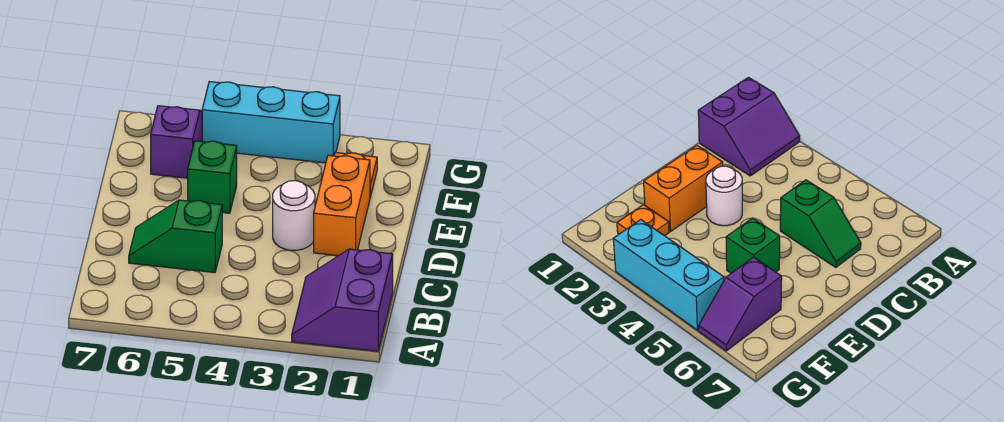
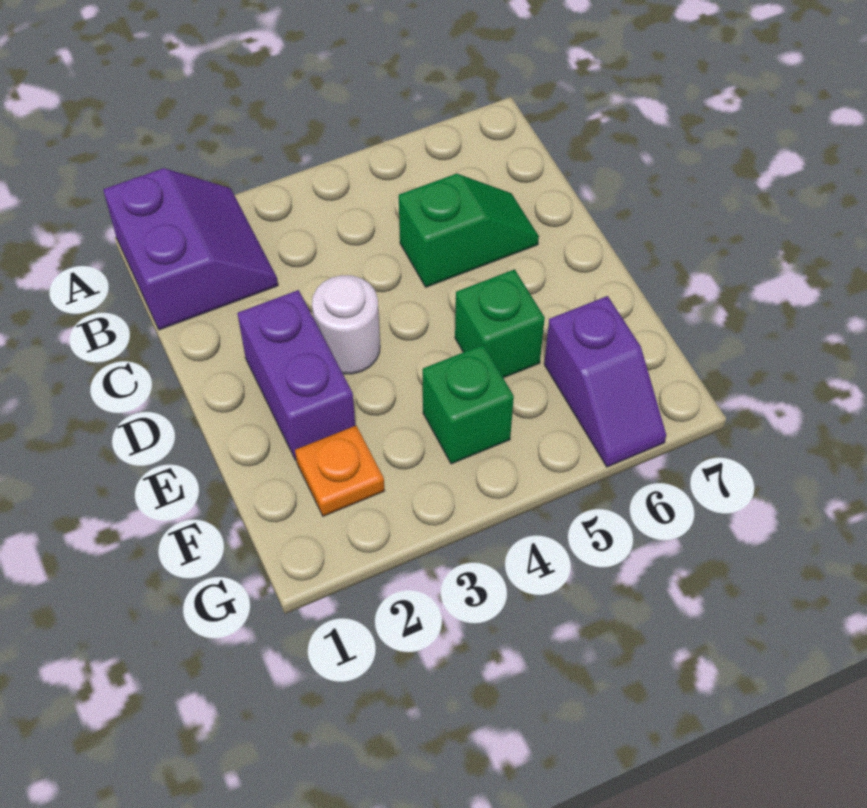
orange brick D2:E2 level 1 -> purple brick D2:E2 level 1
none -> green brick F4 level 1
cyan brick G3:G5 level 1 -> none

